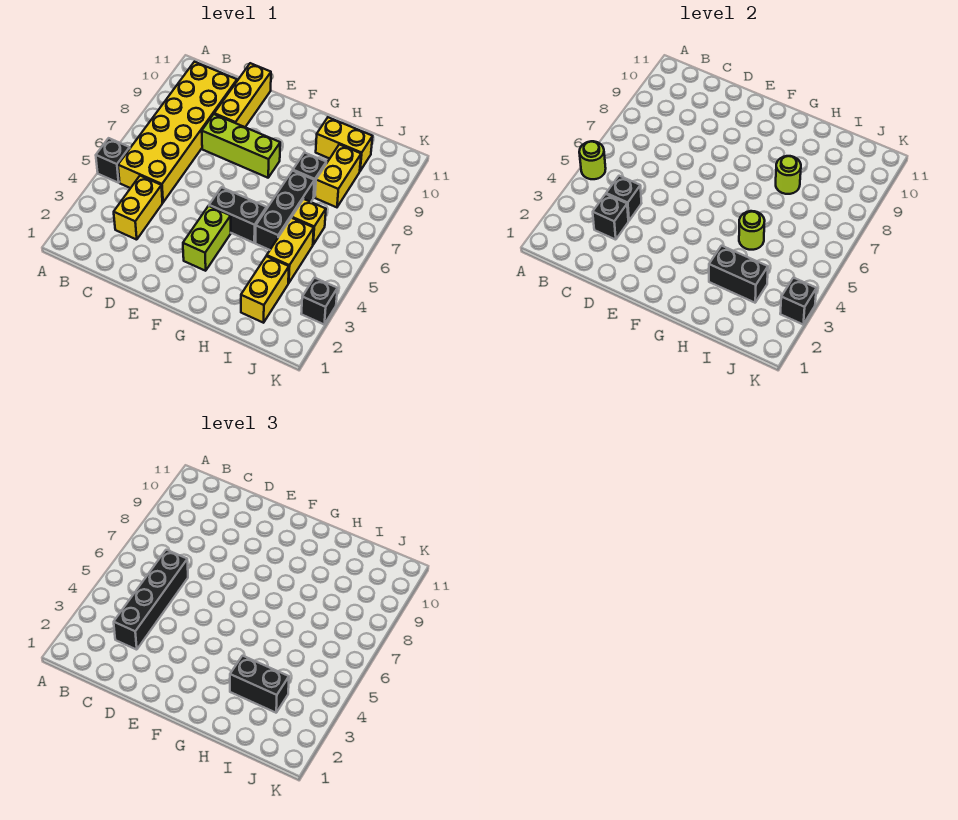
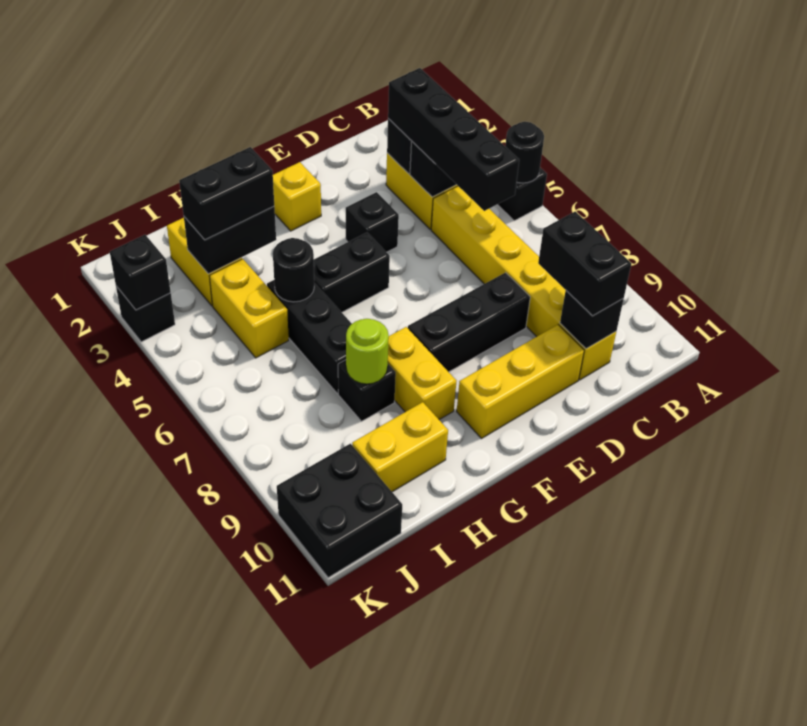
lime round brick A5 level 2 -> black round brick A5 level 2
yellow brick B5:C10 level 1 -> yellow brick C5:C10 level 1
none -> black brick C9:C10 level 3
none -> black brick C10 level 2
lime brick D8:F8 level 1 -> black brick D8:F8 level 1
yellow brick D9:D11 level 1 -> yellow brick D10:F10 level 1
none -> black brick E4 level 1
lime brick F3:F4 level 1 -> none
lime round brick H5 level 2 -> black round brick H5 level 2
yellow brick I6 level 1 -> yellow brick F2 level 1
yellow brick I8:I9 level 1 -> yellow brick G8:G9 level 1
none -> black brick J10:K11 level 1

